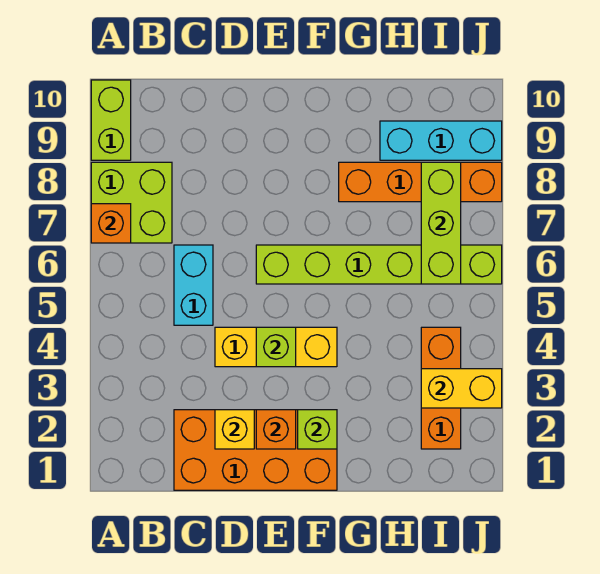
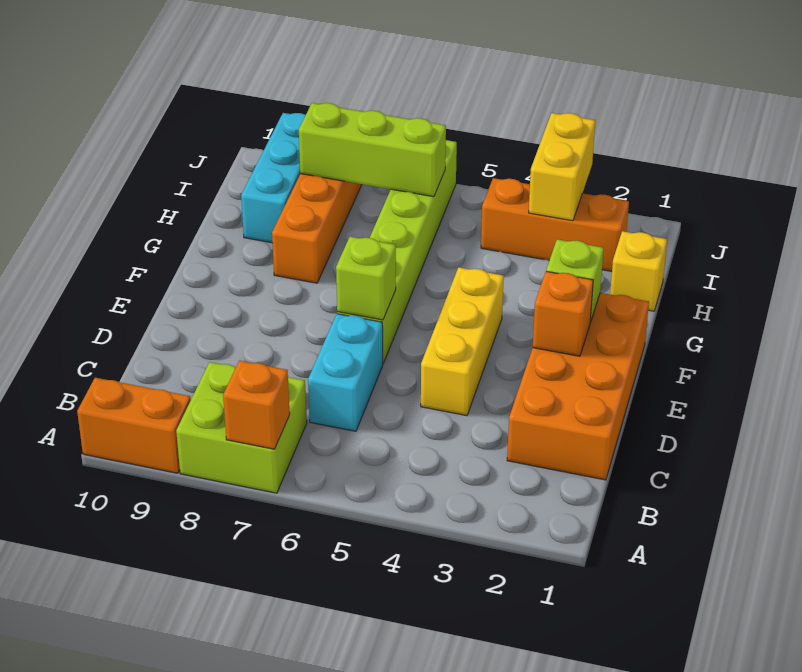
lime brick A9:A10 level 1 -> orange brick A9:A10 level 1
cyan brick C5:C6 level 1 -> cyan brick C6:D6 level 1
yellow brick D2 level 2 -> yellow brick H1 level 1
lime brick E4 level 2 -> lime brick E6 level 2

